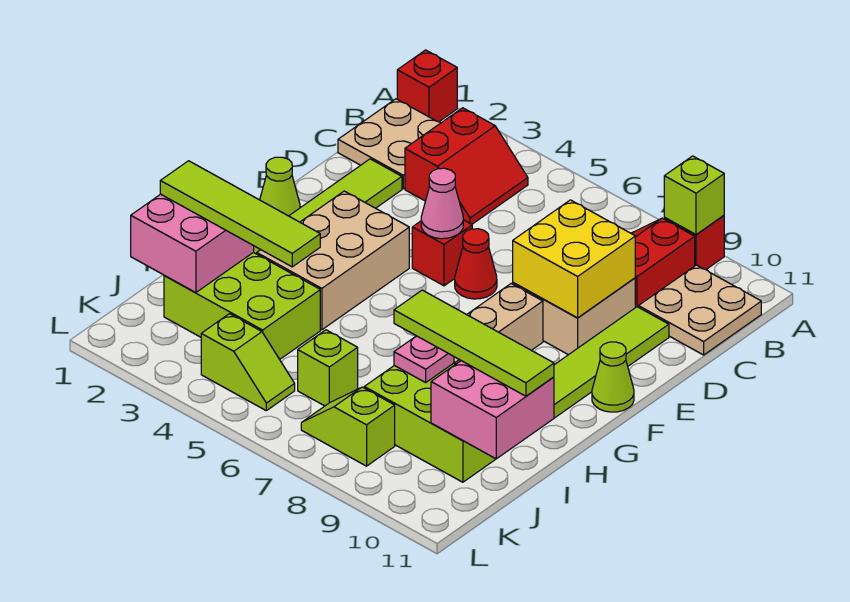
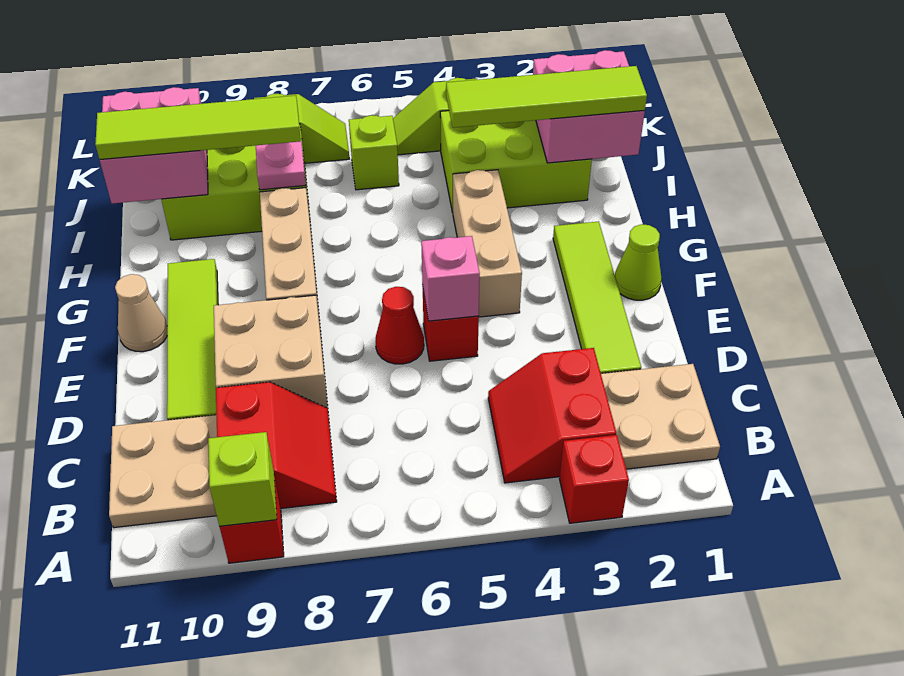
red brick A1 level 1 -> red brick A3 level 1
yellow brick D8:E9 level 2 -> none
pink cone E5 level 2 -> pink brick E5 level 2
tan brick F3:H4 level 1 -> tan brick F4:H4 level 1
lime cone F11 level 1 -> tan cone F11 level 1

